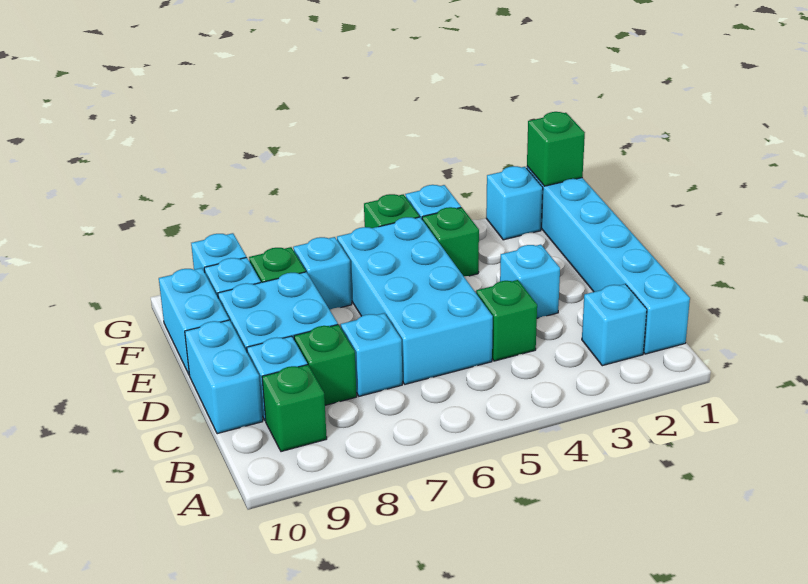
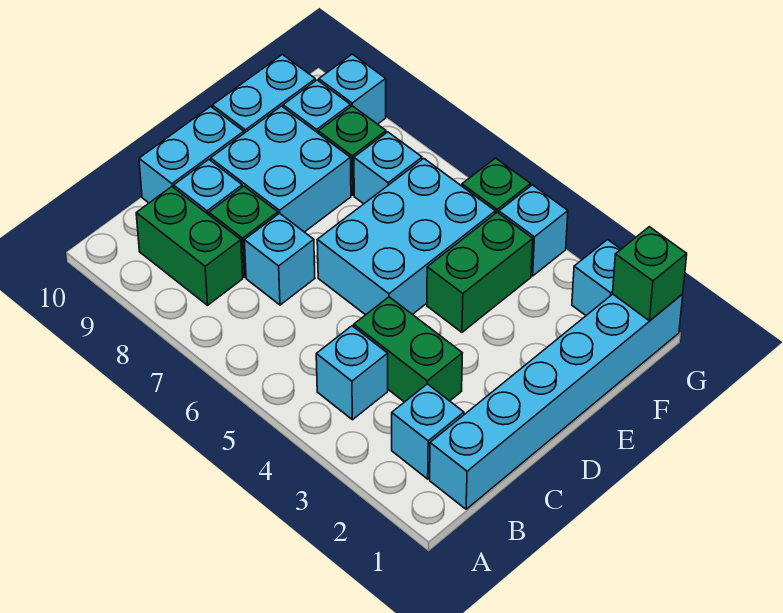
green brick B9 level 1 -> green brick B8:B9 level 1
green brick C4 level 1 -> green brick C3:C4 level 1
cyan brick C5:F6 level 1 -> cyan brick D5:F6 level 1
cyan brick D3 level 1 -> cyan brick B4 level 1
green brick F4 level 1 -> green brick E4:F4 level 1

